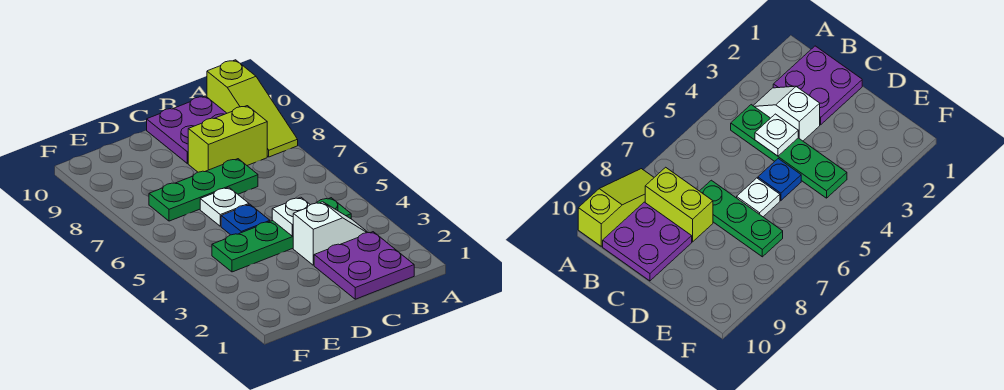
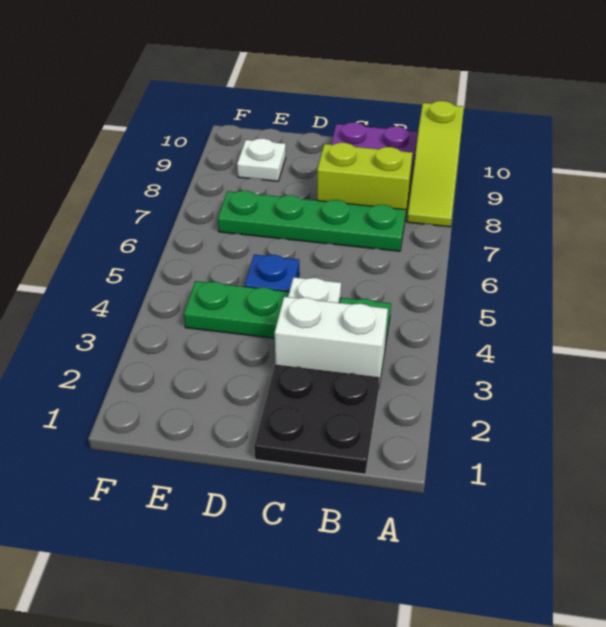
purple plate B1:C2 level 1 -> black plate B1:C2 level 1
white slope B3:C3 level 1 top C -> white brick B3:C3 level 1
green plate C7:E7 level 1 -> green plate B7:E7 level 1
white plate D6 level 1 -> white plate E9 level 1

